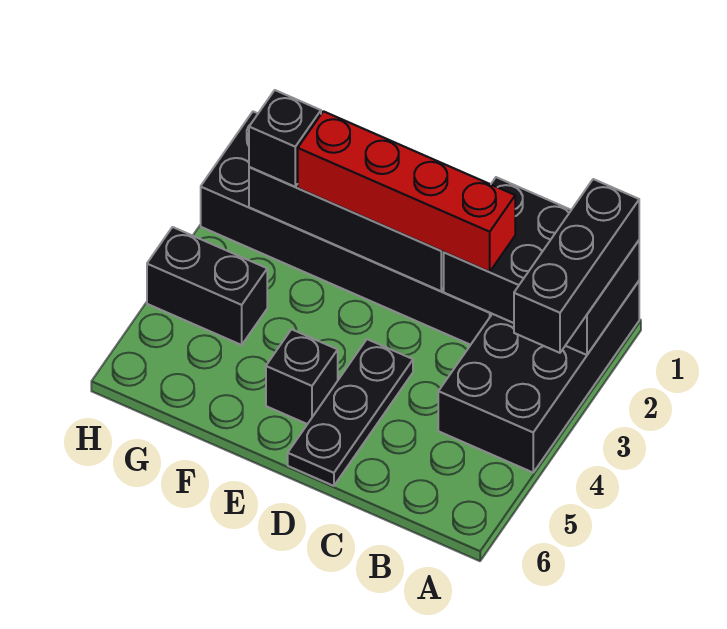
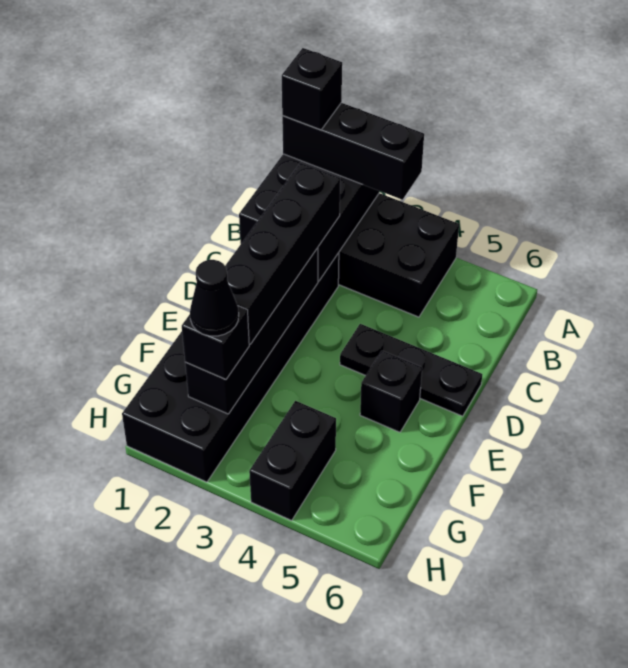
none -> black brick A1 level 4
red brick C2:F2 level 3 -> black brick C2:F2 level 3
none -> black cone G2 level 4

